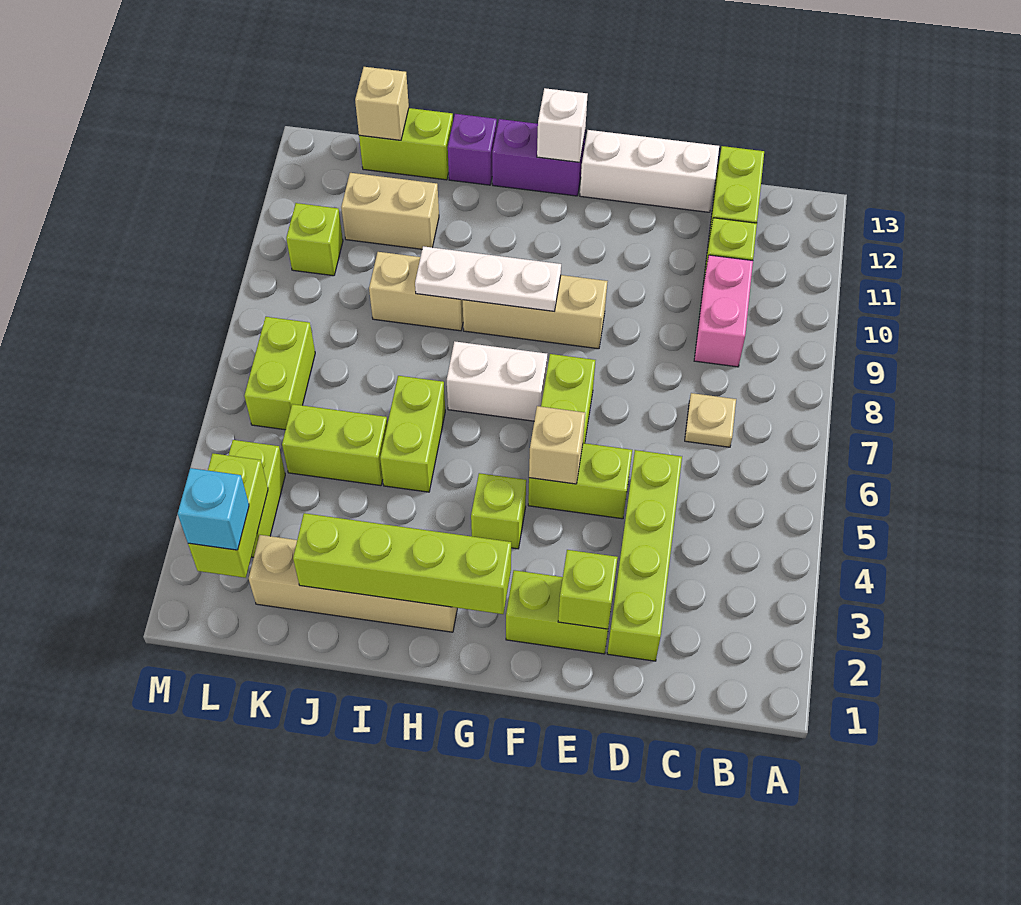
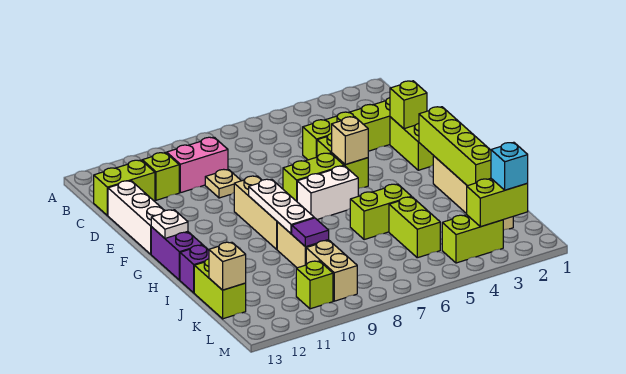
tan plate C7 level 1 -> tan plate D9 level 1
lime brick G4 level 1 -> none
white brick G7:H7 level 1 -> white brick G6:G7 level 1
white brick G13 level 2 -> white plate G13 level 2
none -> purple tile J9 level 2
tan brick J11:K11 level 1 -> tan brick K9:L9 level 1
lime brick L6:L7 level 1 -> none

